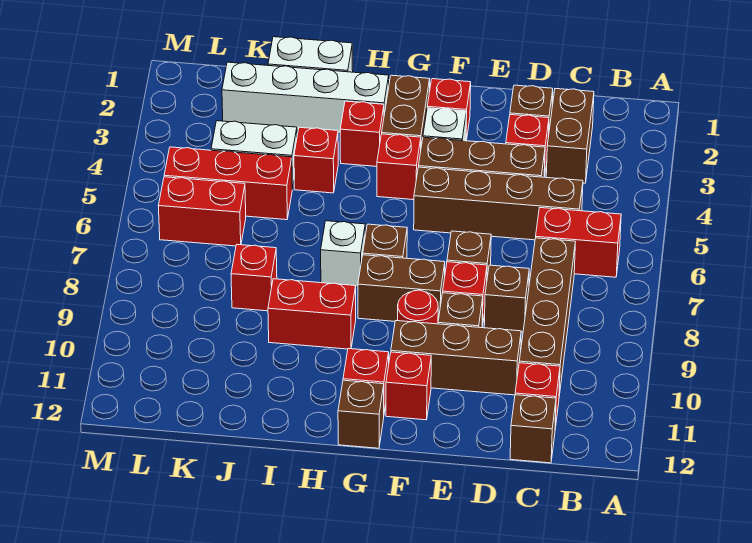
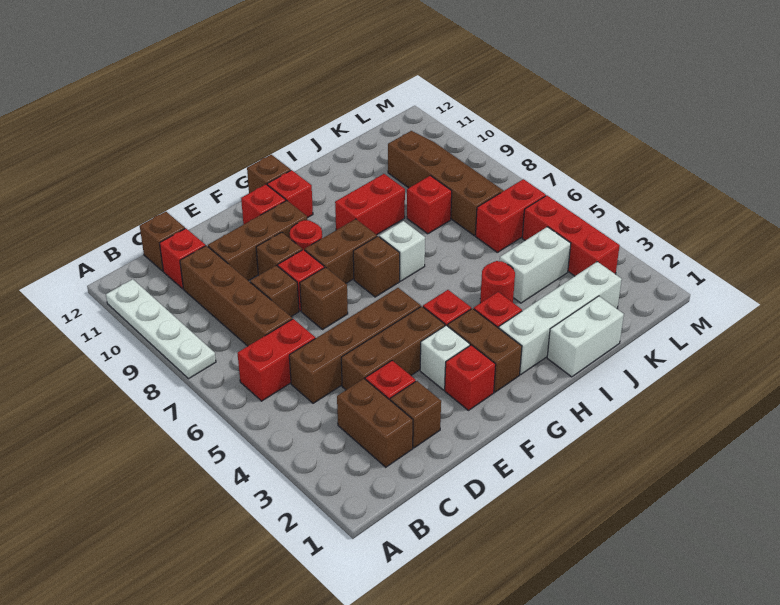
none -> white plate A8:A11 level 1
red brick I4 level 1 -> red round brick I4 level 1
red brick J5:L5 level 1 -> red brick L3:L5 level 1
none -> brown slope K7:L10 level 1 top K

